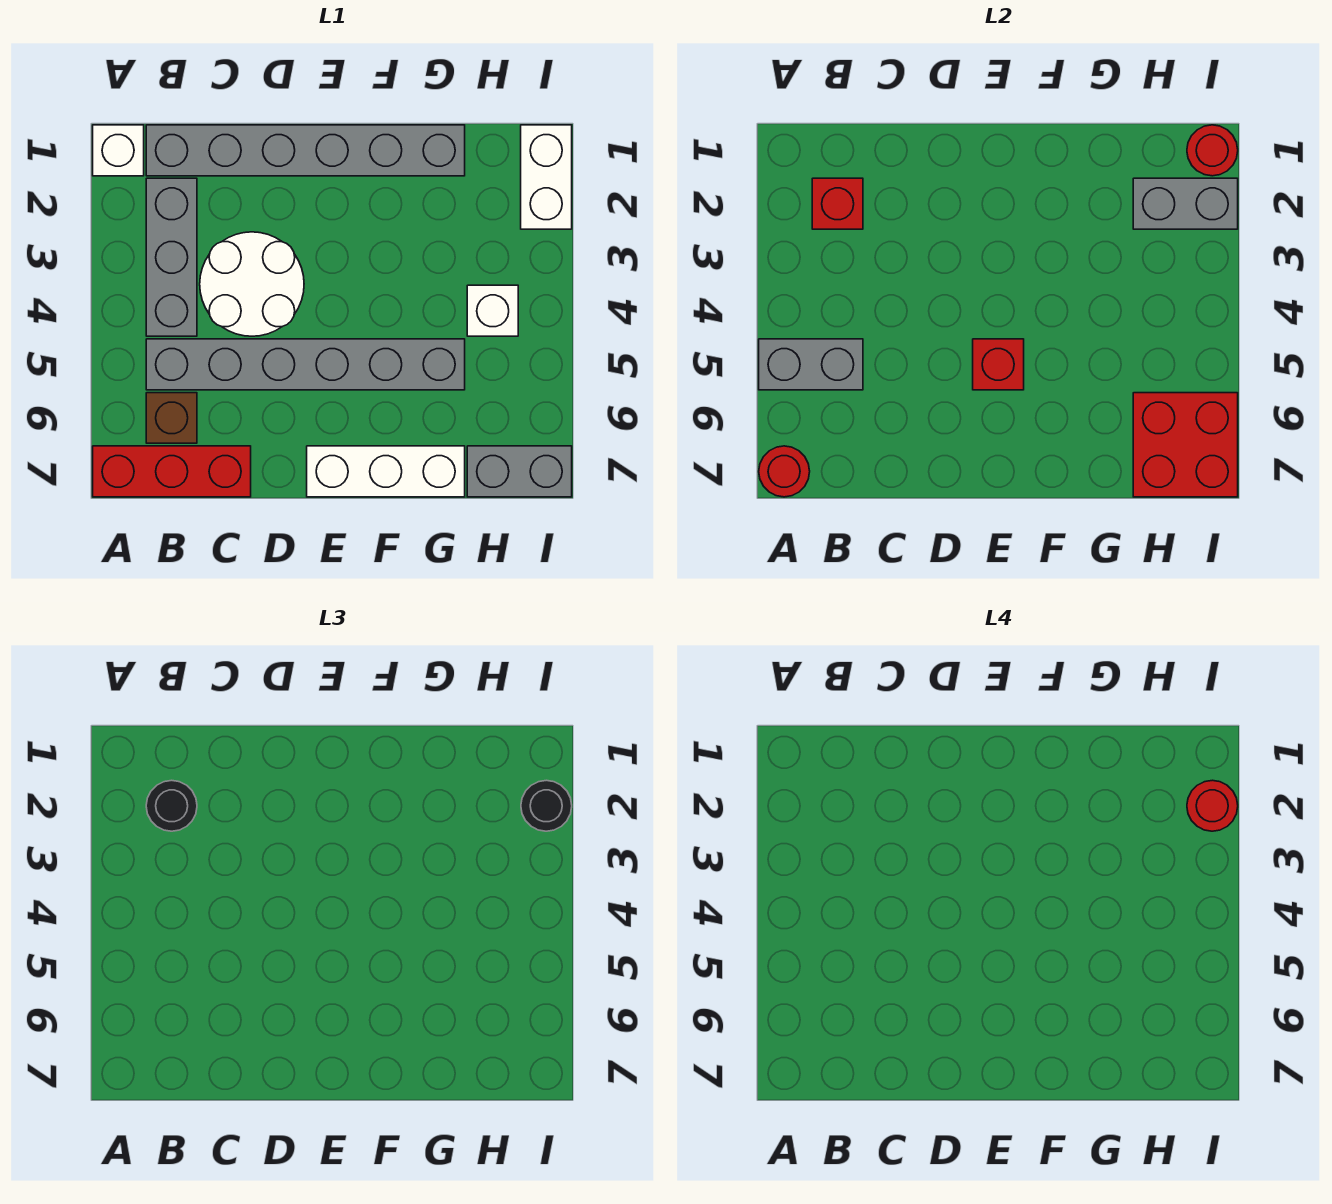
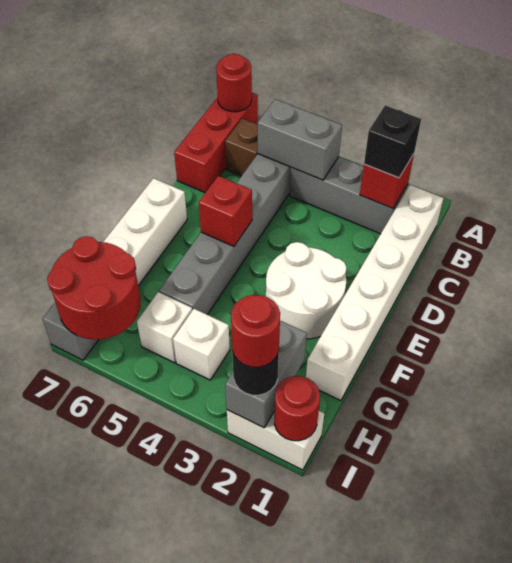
white brick A1 level 1 -> white brick H5 level 1
grey brick A5:B5 level 2 -> grey brick B4:B5 level 2
grey brick B1:G1 level 1 -> white brick B1:G1 level 1
black round brick B2 level 3 -> black brick B2 level 3
white round brick C3:D4 level 1 -> white round brick E2:F3 level 1
red brick H6:I7 level 2 -> red round brick H6:I7 level 2

